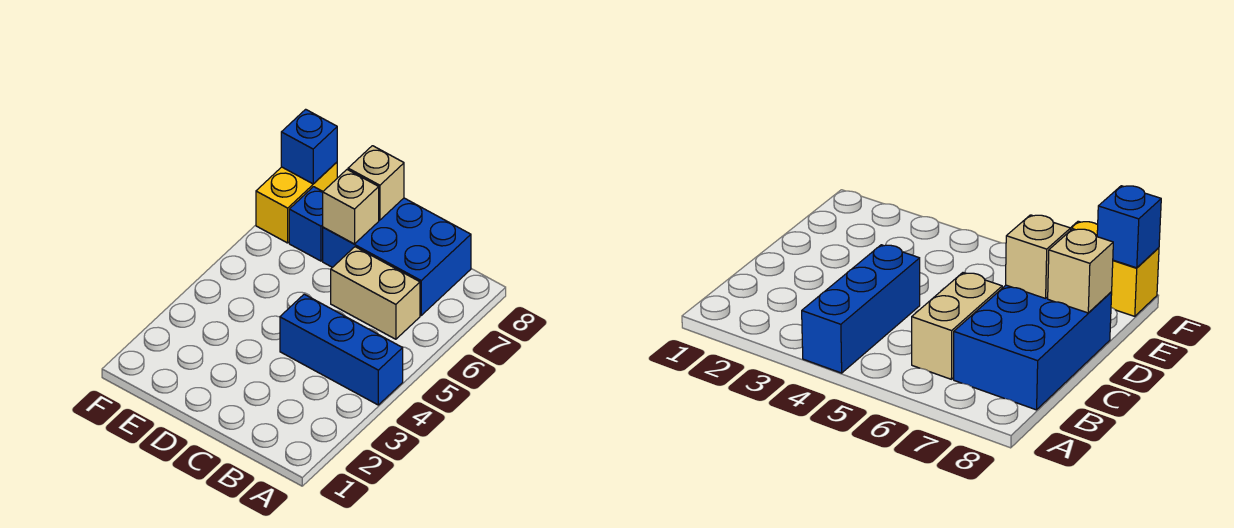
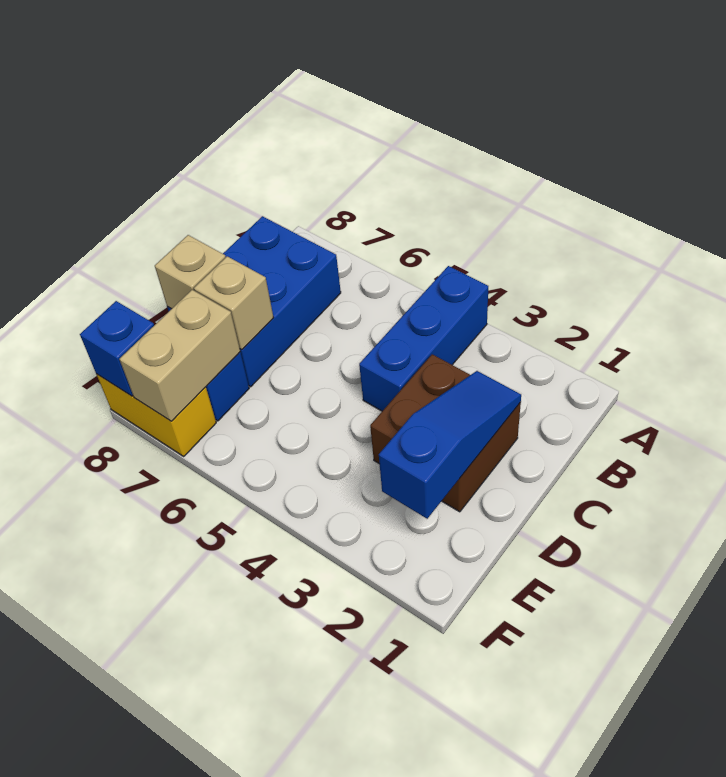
tan brick B6:C6 level 1 -> tan brick E7:F7 level 2
none -> brown brick C2:D3 level 1
none -> blue slope C2:E2 level 2 top E

